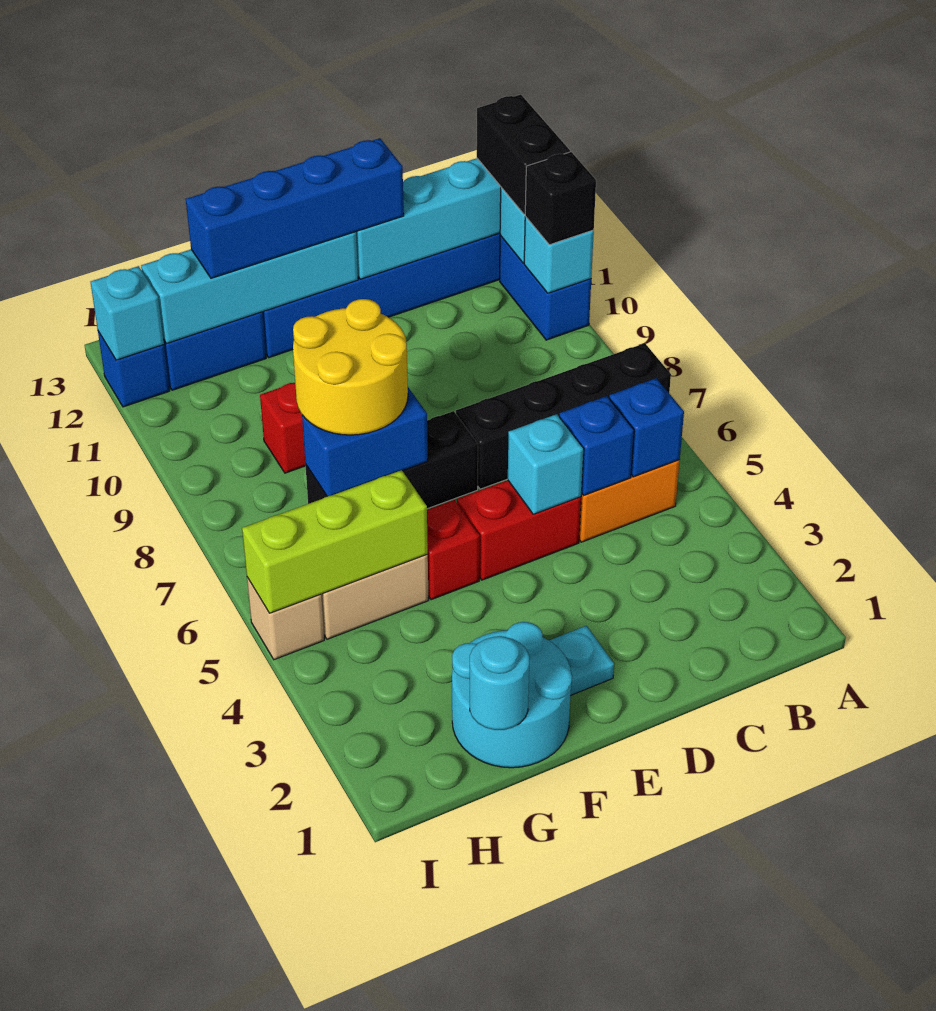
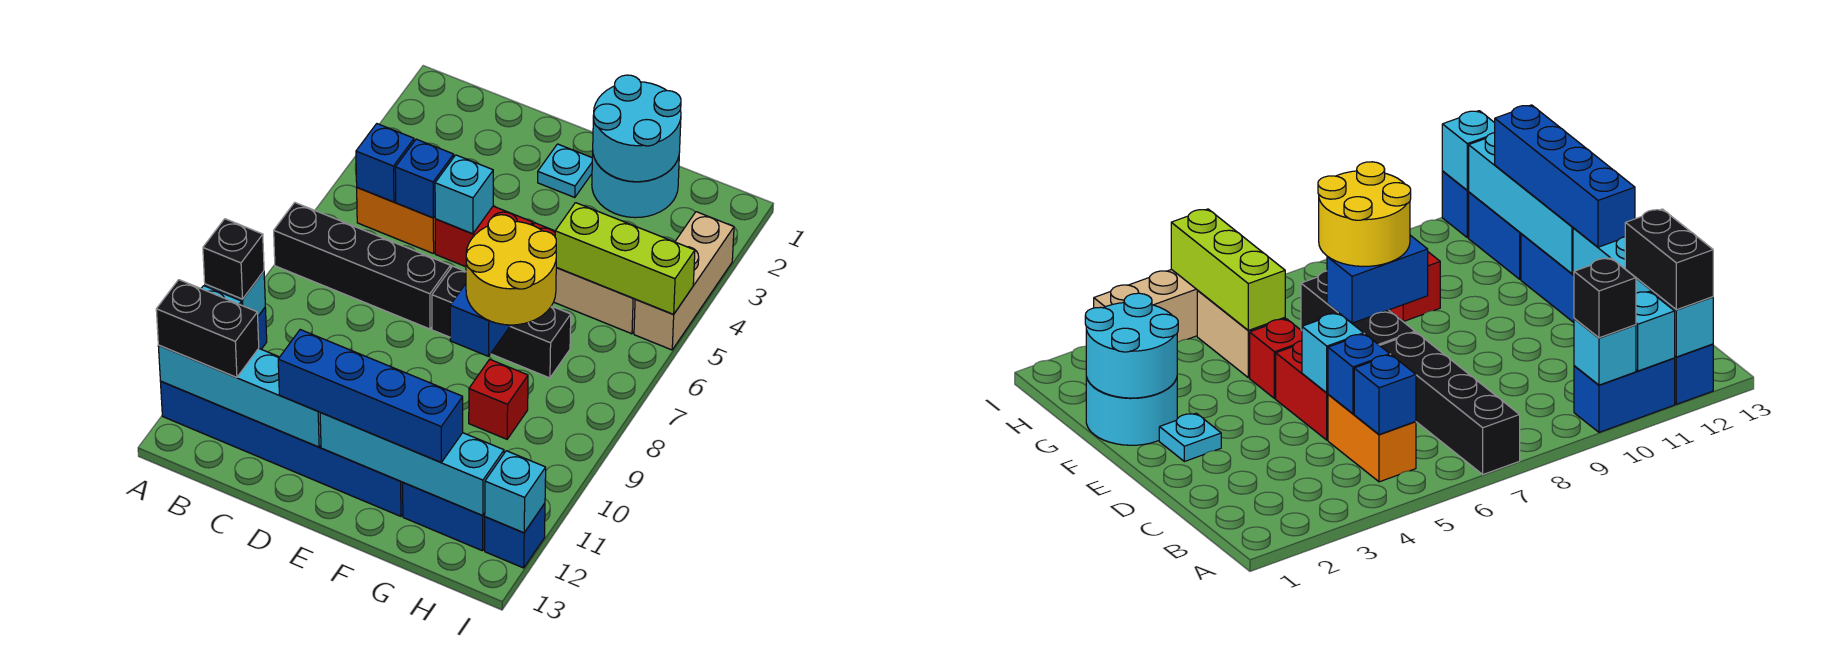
black brick A11:A12 level 3 -> black brick A12:B12 level 3
blue brick F7:G7 level 2 -> blue brick F7:F8 level 2
cyan round brick G1 level 2 -> cyan round brick F1:G2 level 2
tan brick I5 level 1 -> tan brick I3:I5 level 1

